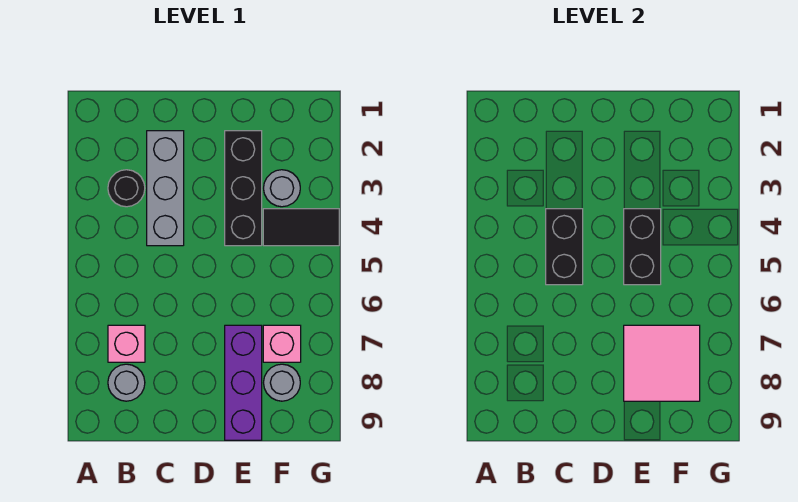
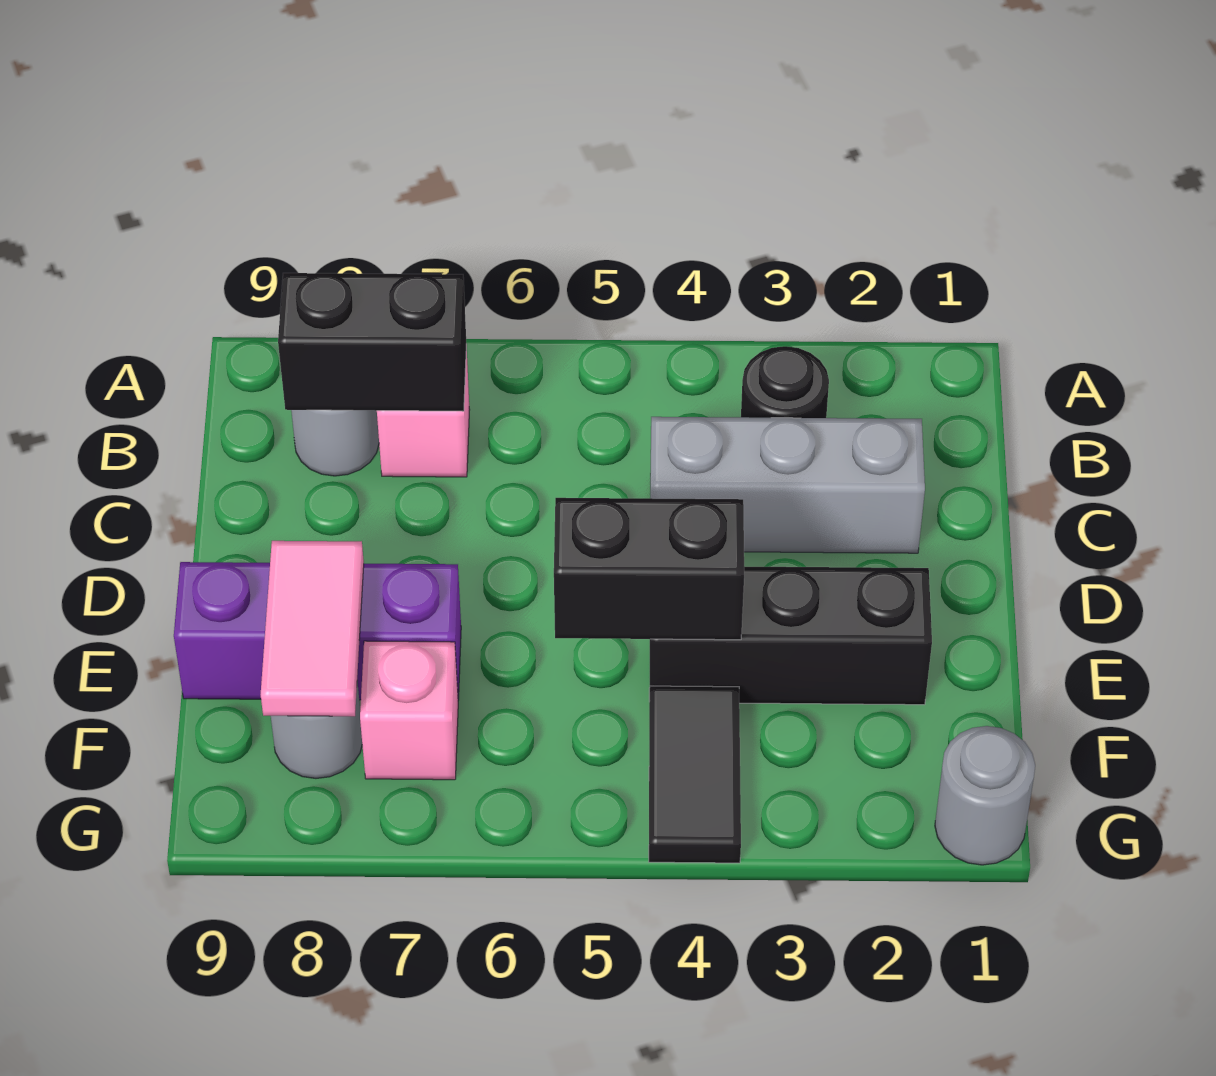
black brick C4:C5 level 2 -> black brick B7:B8 level 2
pink tile E7:F8 level 2 -> pink tile E8:F8 level 2
grey round brick F3 level 1 -> grey round brick G1 level 1

